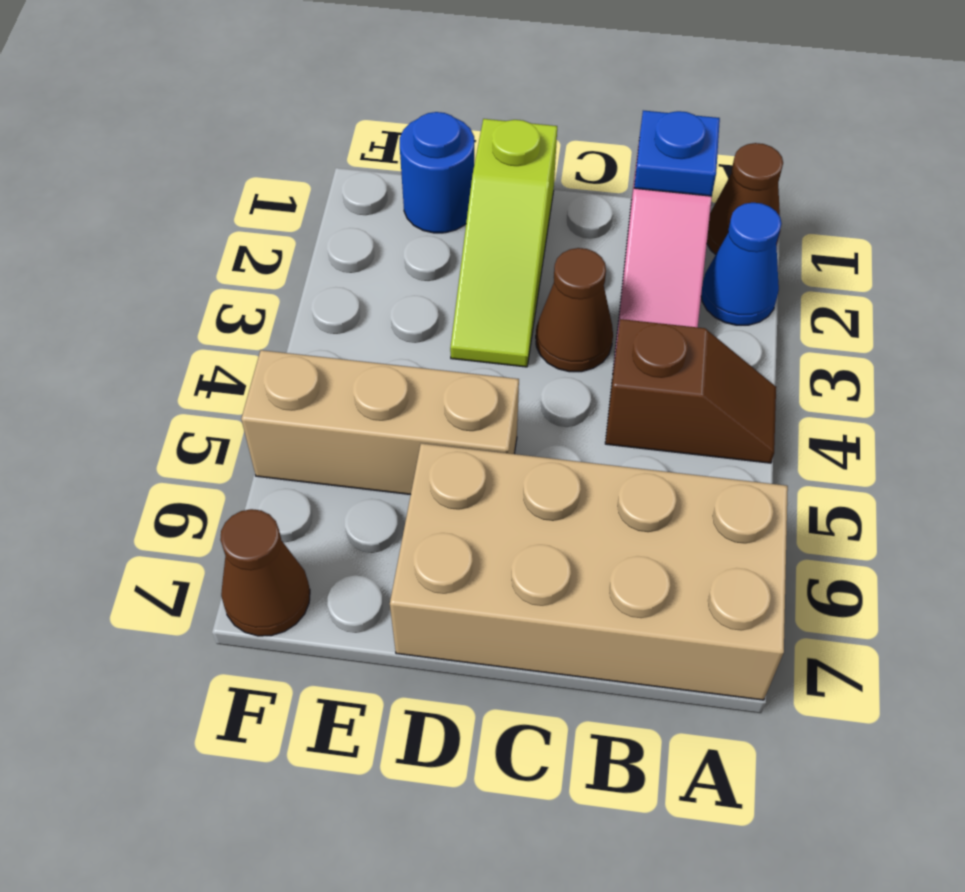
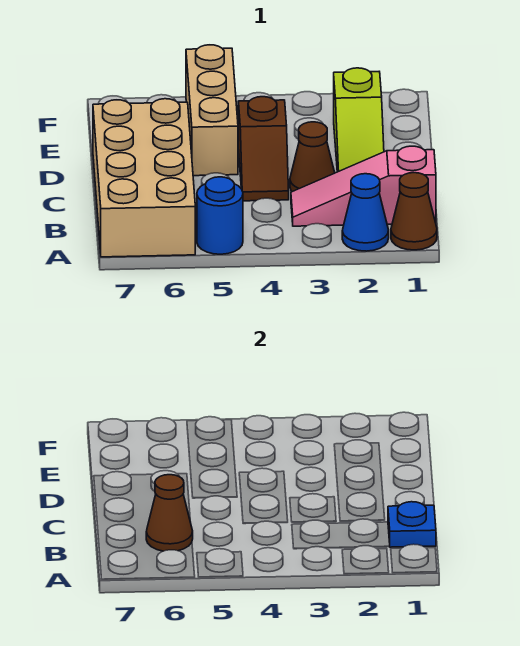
brown slope A4:B4 level 1 top B -> brown slope C4:D4 level 1 top D
lime slope D1:D3 level 1 top 1 -> lime slope C2:E2 level 1 top E
blue round brick E1 level 1 -> blue round brick A5 level 1
brown cone F7 level 1 -> brown cone B6 level 2

